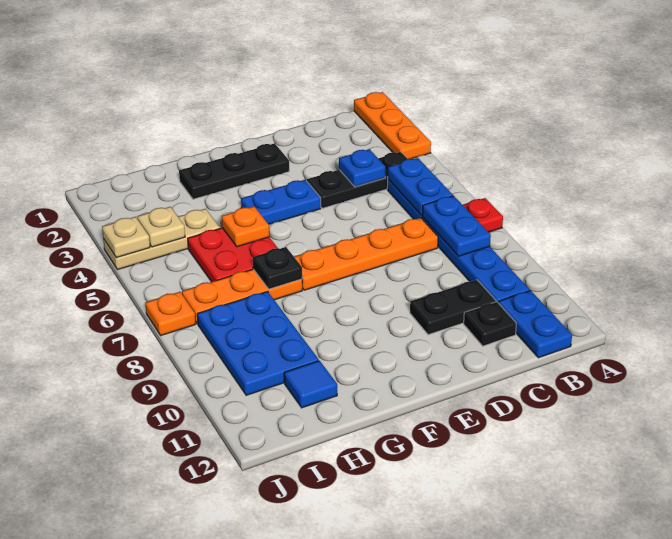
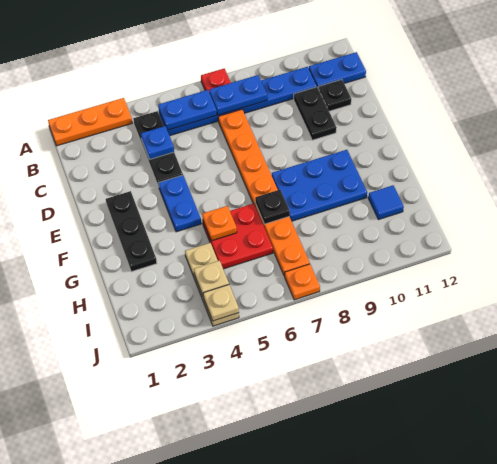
blue plate H8:I10 level 1 -> blue plate F8:G10 level 1

